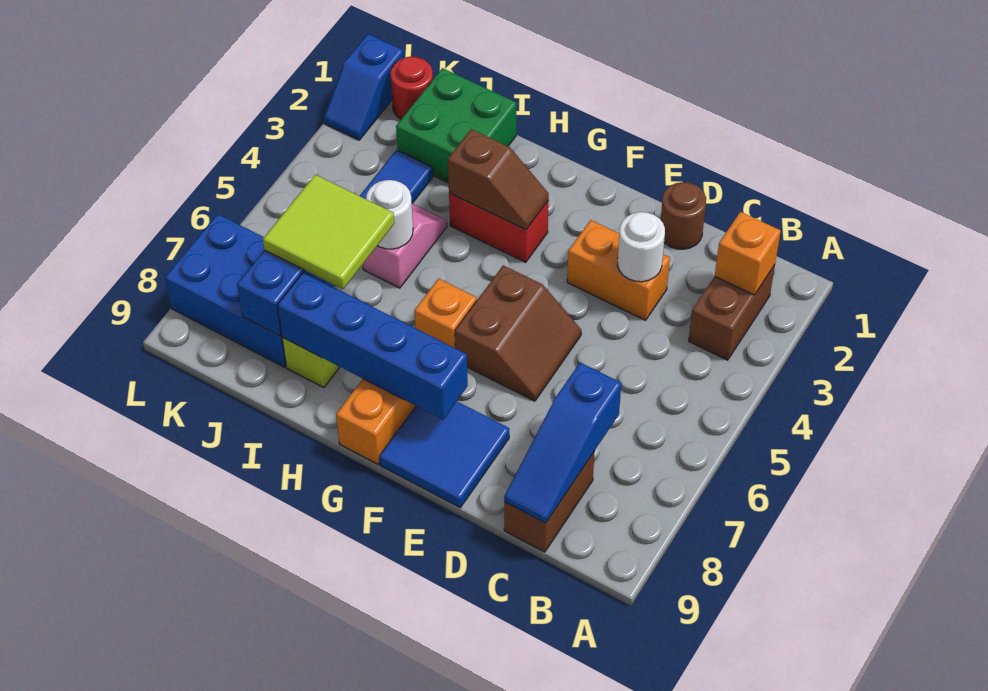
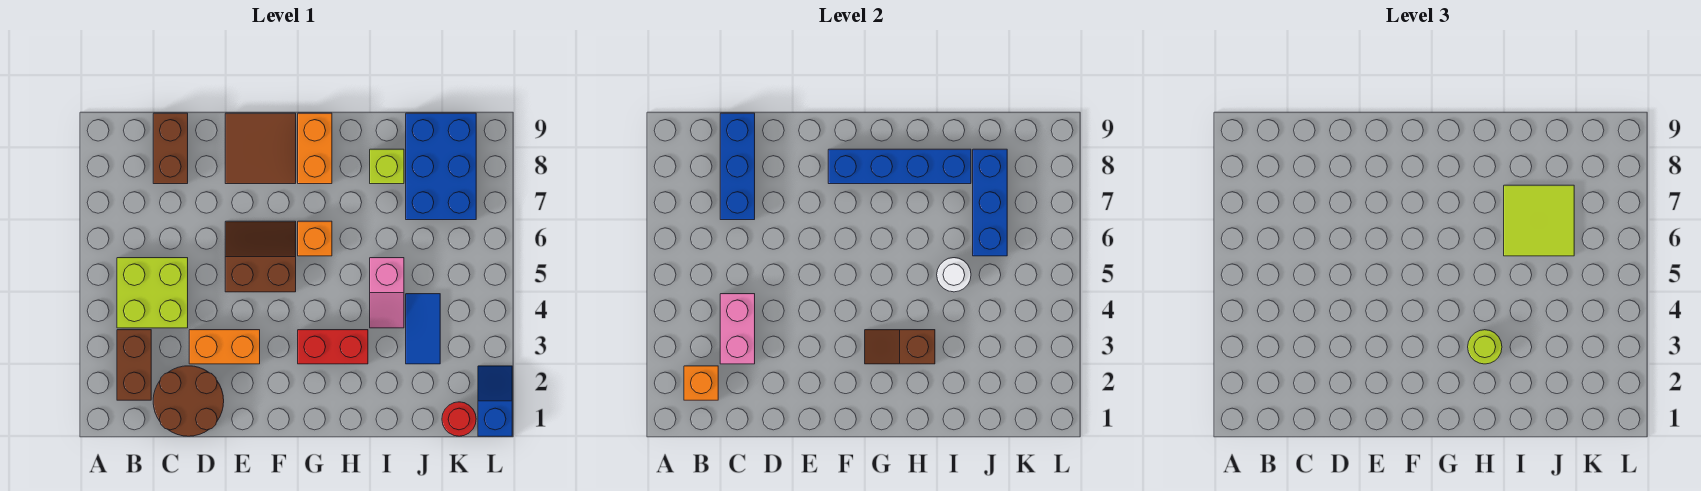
none -> lime brick B4:C5 level 1
none -> pink brick C3:C4 level 2
blue slope C7:C9 level 2 top 7 -> blue brick C7:C9 level 2
brown round brick D1 level 1 -> brown round brick C1:D2 level 1
white round brick D3 level 2 -> none
brown slope E5:F6 level 1 top F -> brown slope E5:F6 level 1 top 5
blue tile E8:F9 level 1 -> brown tile E8:F9 level 1
none -> lime round brick H3 level 3
green brick I1:J2 level 1 -> none
blue brick J7:L8 level 1 -> blue brick J7:K9 level 1

